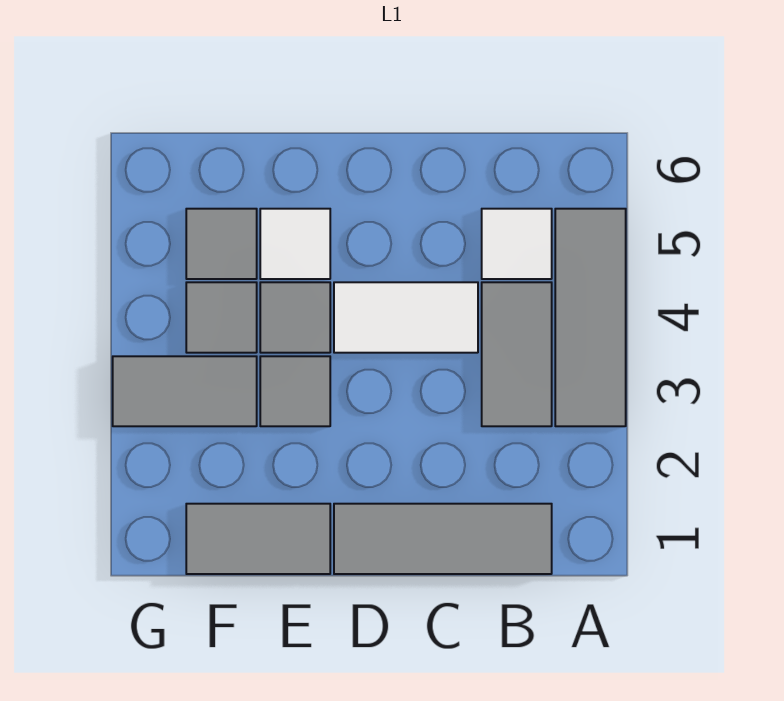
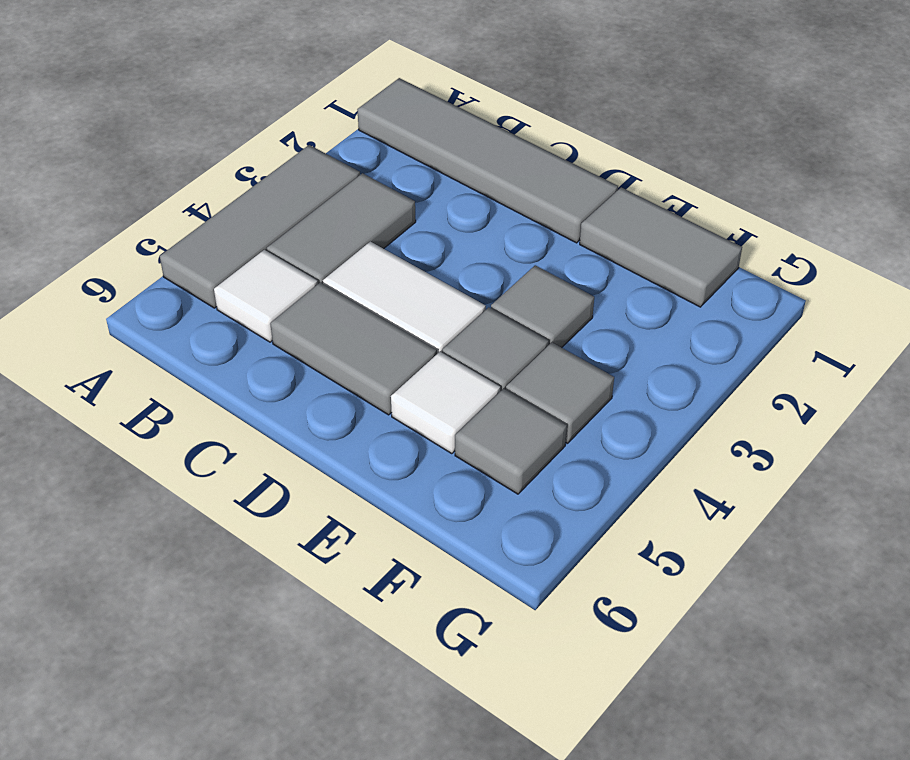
grey tile B1:D1 level 1 -> grey tile A1:D1 level 1
grey tile F3:G3 level 1 -> grey tile C5:D5 level 1

